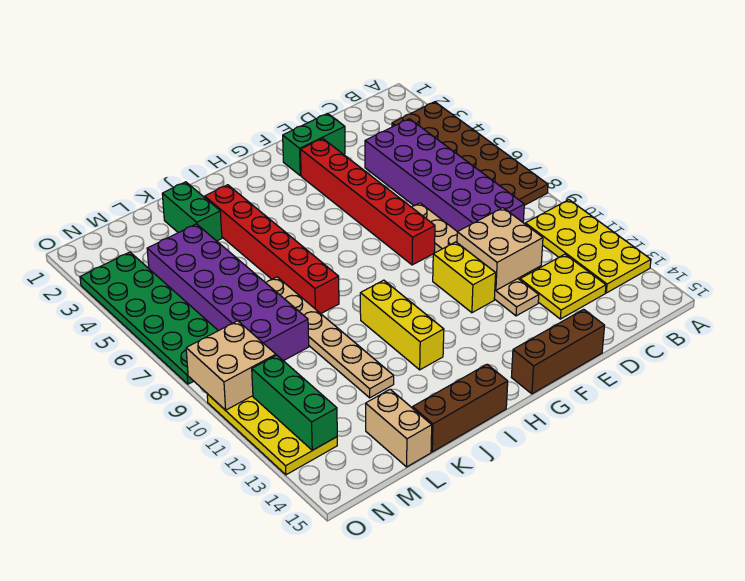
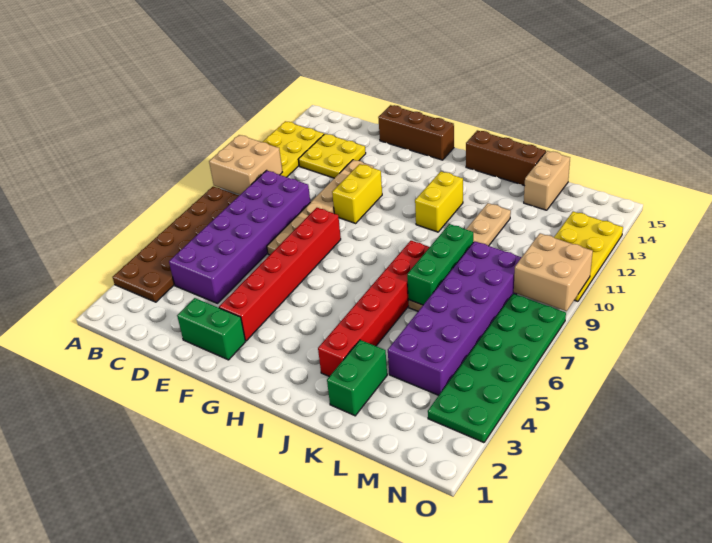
tan brick D10:E11 level 2 -> tan brick A9:B10 level 2
yellow brick I10:I12 level 1 -> yellow brick I11:I12 level 1
green brick N11:N13 level 2 -> green brick K7:K9 level 2

